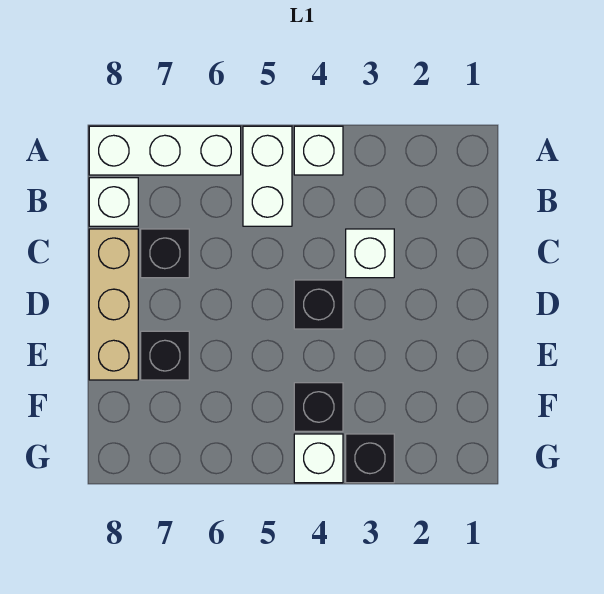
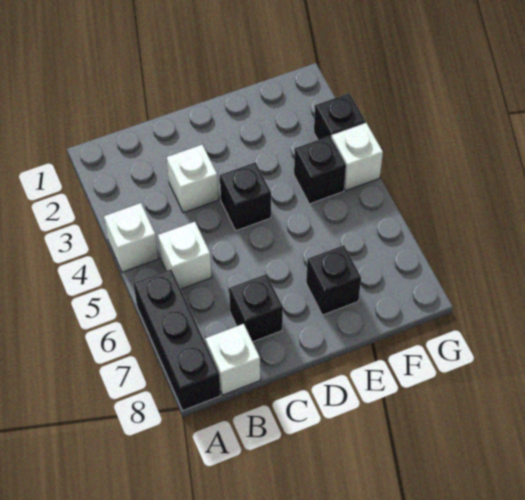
white brick A5:B5 level 1 -> white brick B5 level 1
white brick A6:A8 level 1 -> black brick A6:A8 level 1
tan brick C8:E8 level 1 -> none

